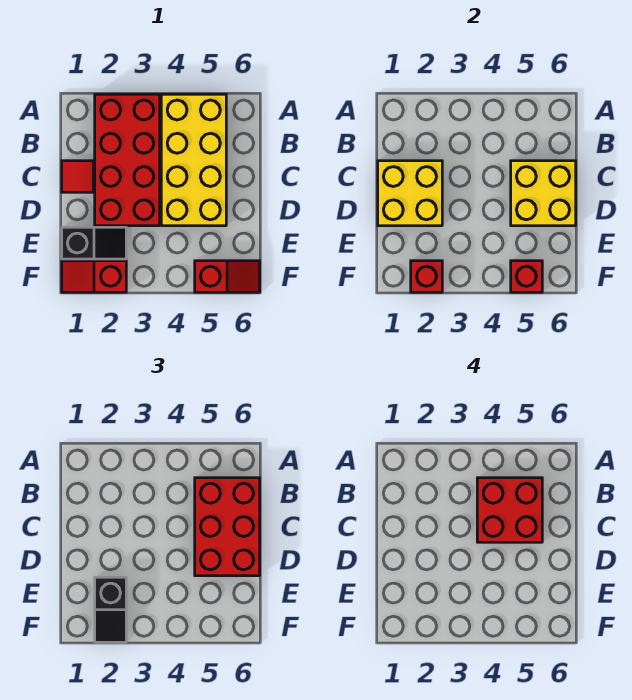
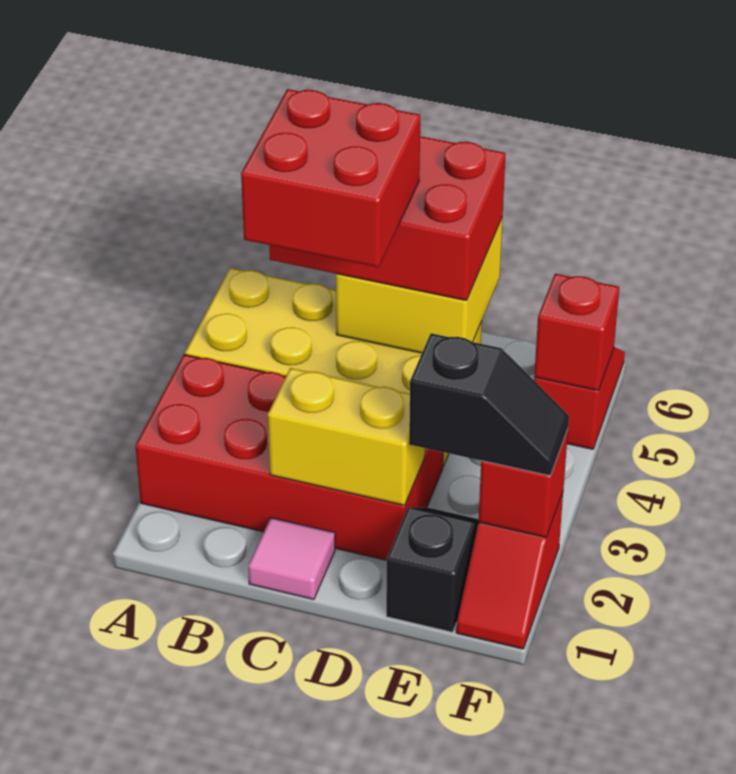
red tile C1 level 1 -> pink tile C1 level 1
yellow brick C1:D2 level 2 -> yellow brick C2:D2 level 2

